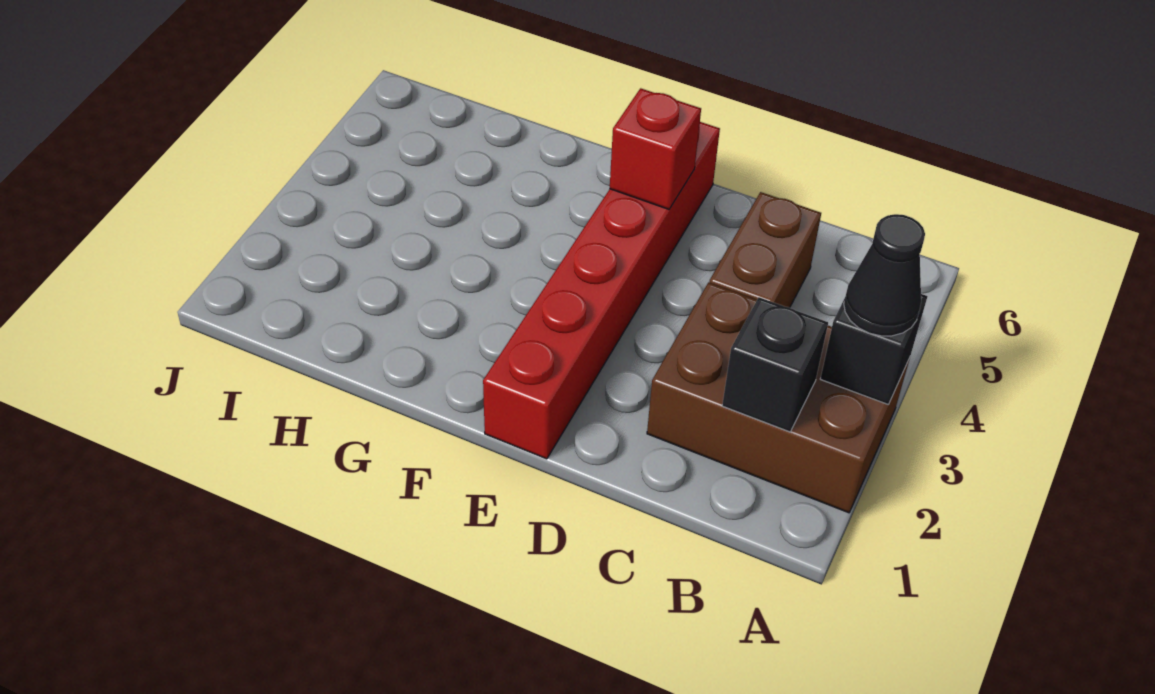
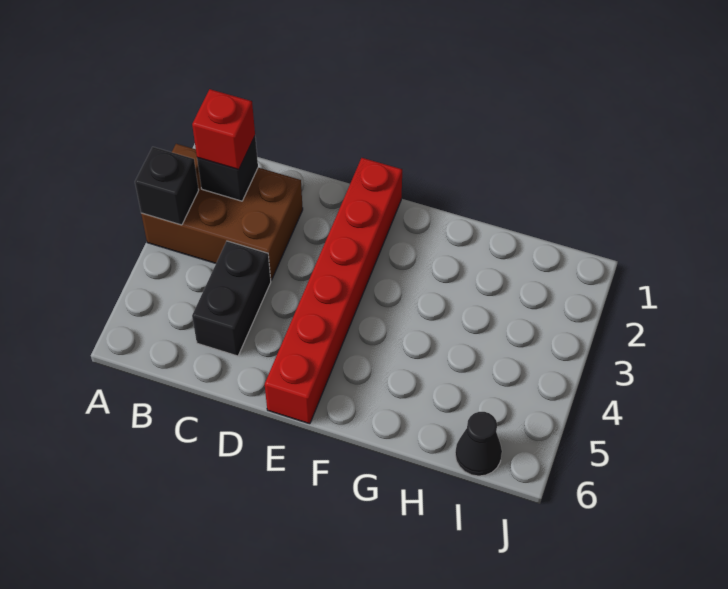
black cone A3 level 3 -> black cone I6 level 1
brown brick C4:C5 level 1 -> black brick C4:C5 level 1
red brick E5 level 2 -> red brick B2 level 3

